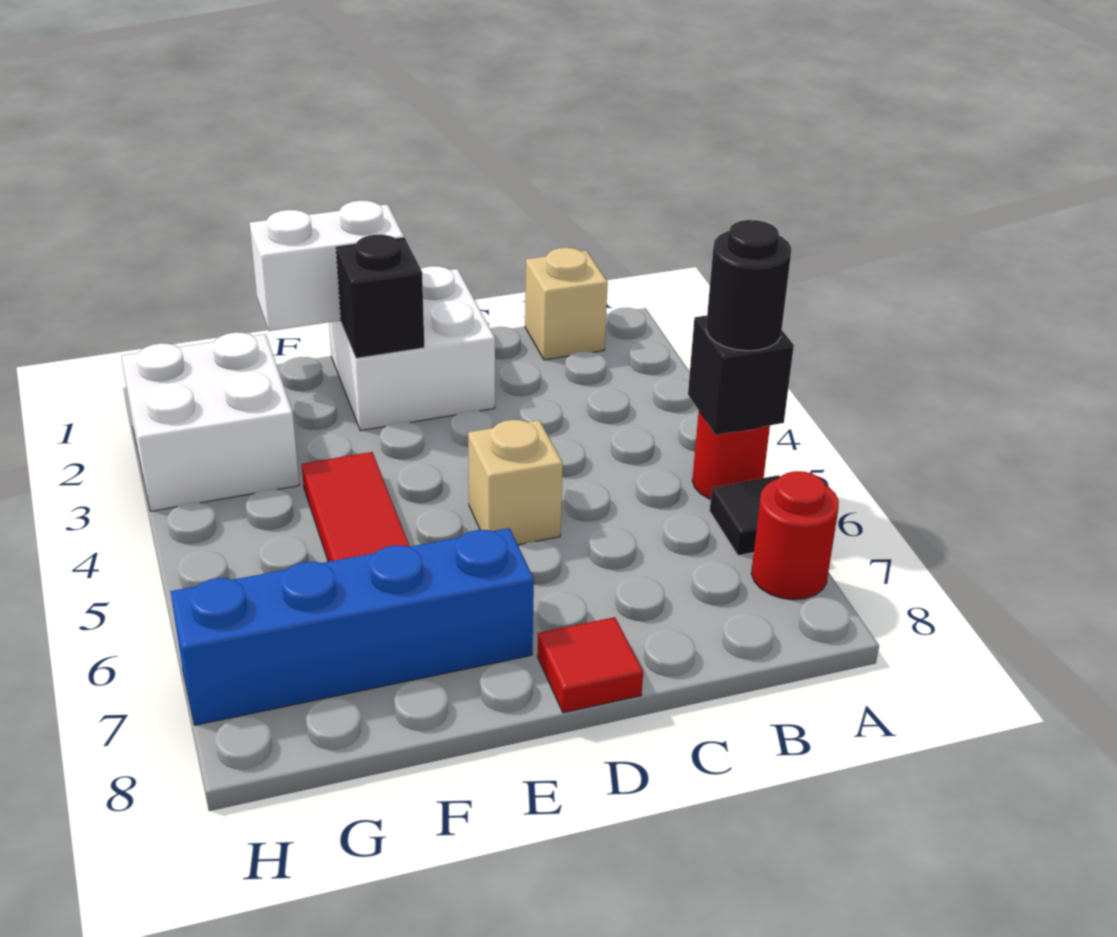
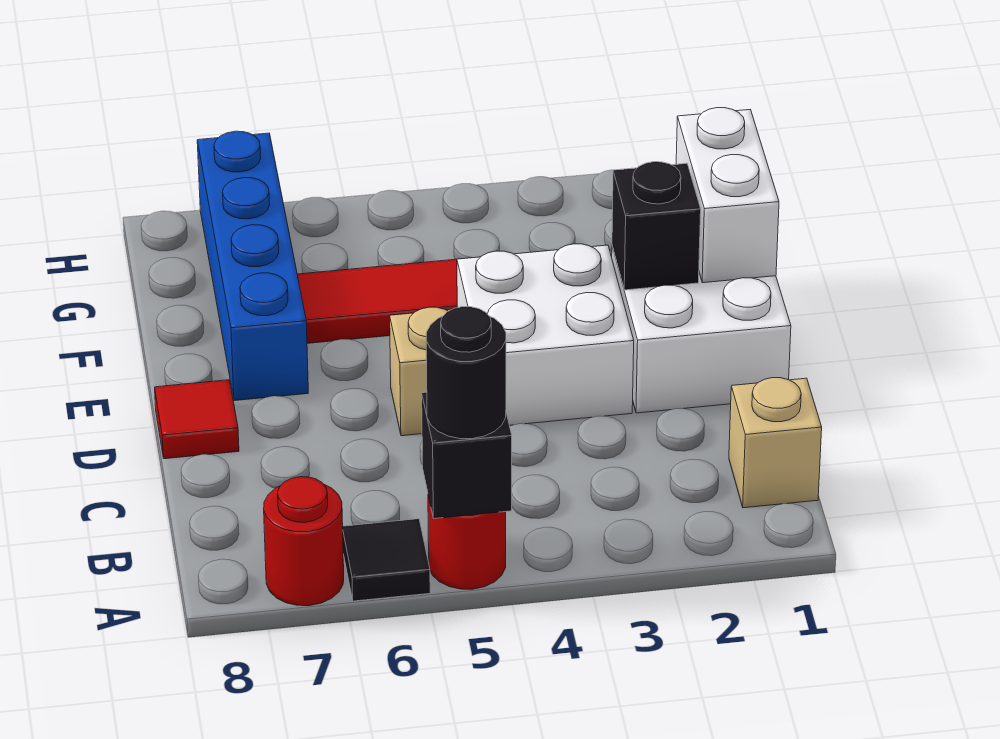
white brick G2:H3 level 1 -> white brick D3:E4 level 1

